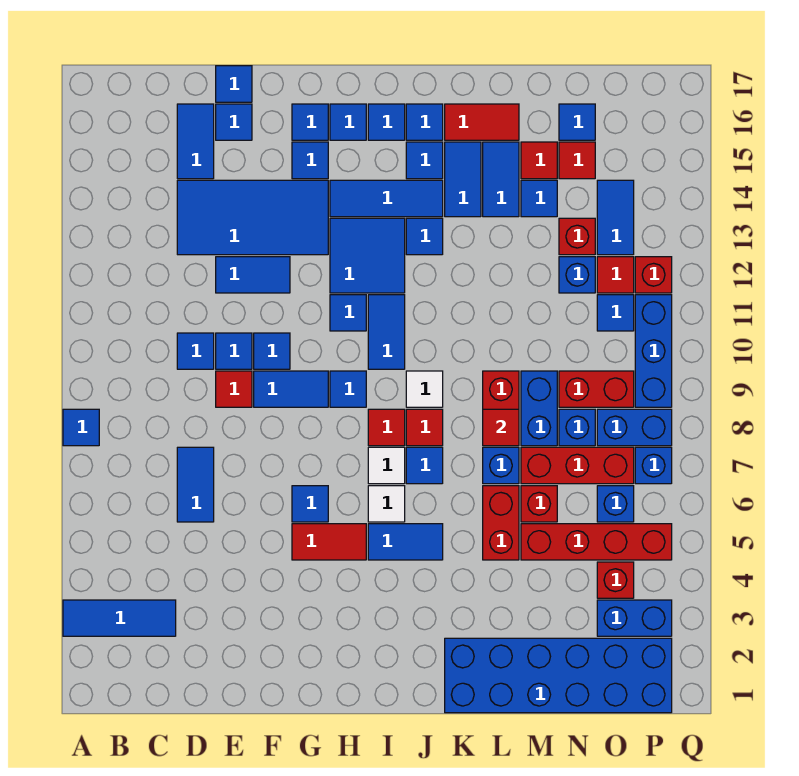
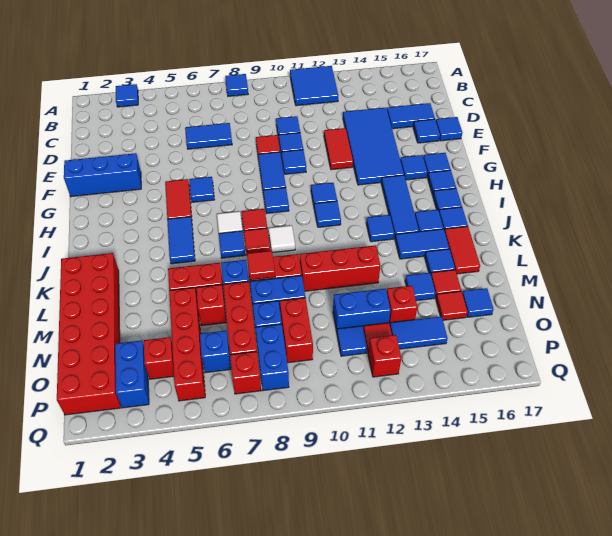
blue tile A3:C3 level 1 -> blue tile A3 level 1
blue tile E12:F12 level 1 -> red tile E12:F12 level 1
blue tile H12:I13 level 1 -> blue tile A11:B12 level 1
white tile I6 level 1 -> none
blue tile I10:I11 level 1 -> blue tile I11 level 1
blue brick K1:P2 level 1 -> red brick K1:P2 level 1
none -> red brick L10:L12 level 1
blue tile L14:L15 level 1 -> blue tile L15 level 1
blue brick N12 level 1 -> blue brick N11:N12 level 1
blue brick P7 level 1 -> red brick P7 level 1
blue brick P9:P11 level 1 -> blue brick F1:F3 level 1

